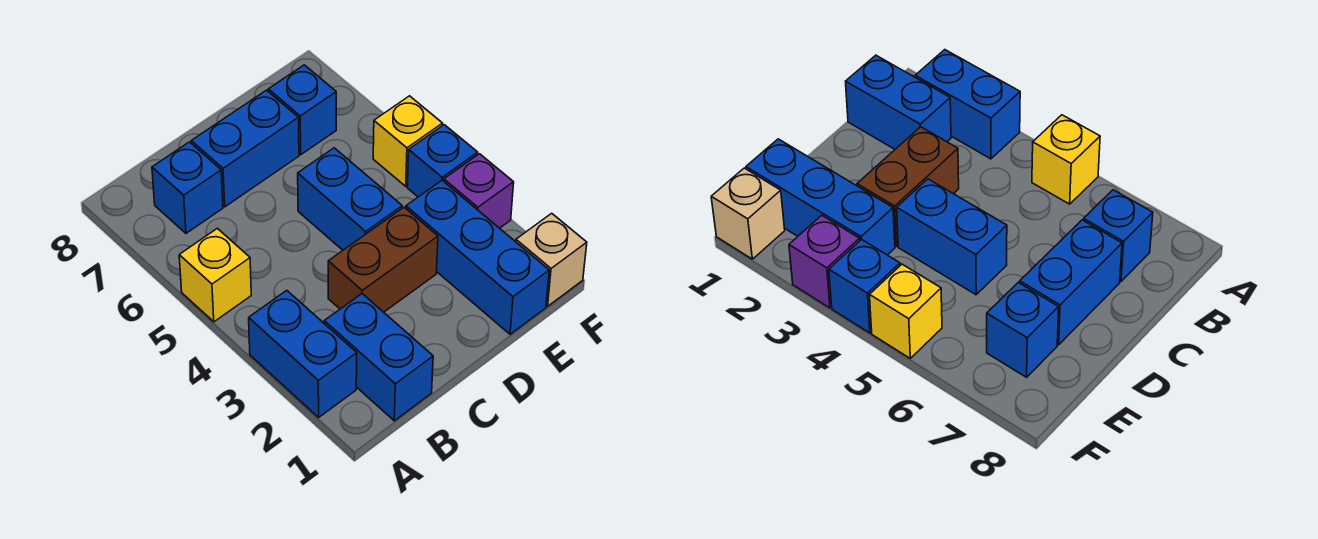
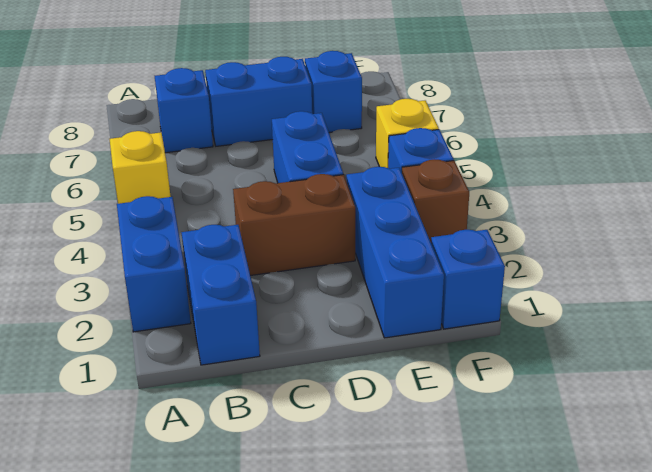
tan brick F1 level 1 -> blue brick F1 level 1
purple brick F3 level 1 -> brown brick F3 level 1

